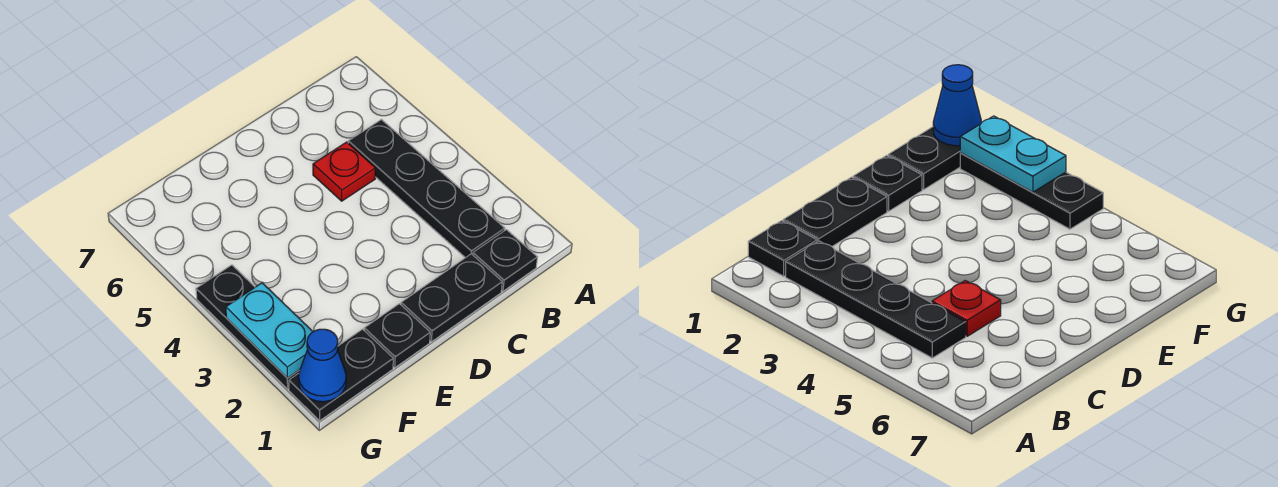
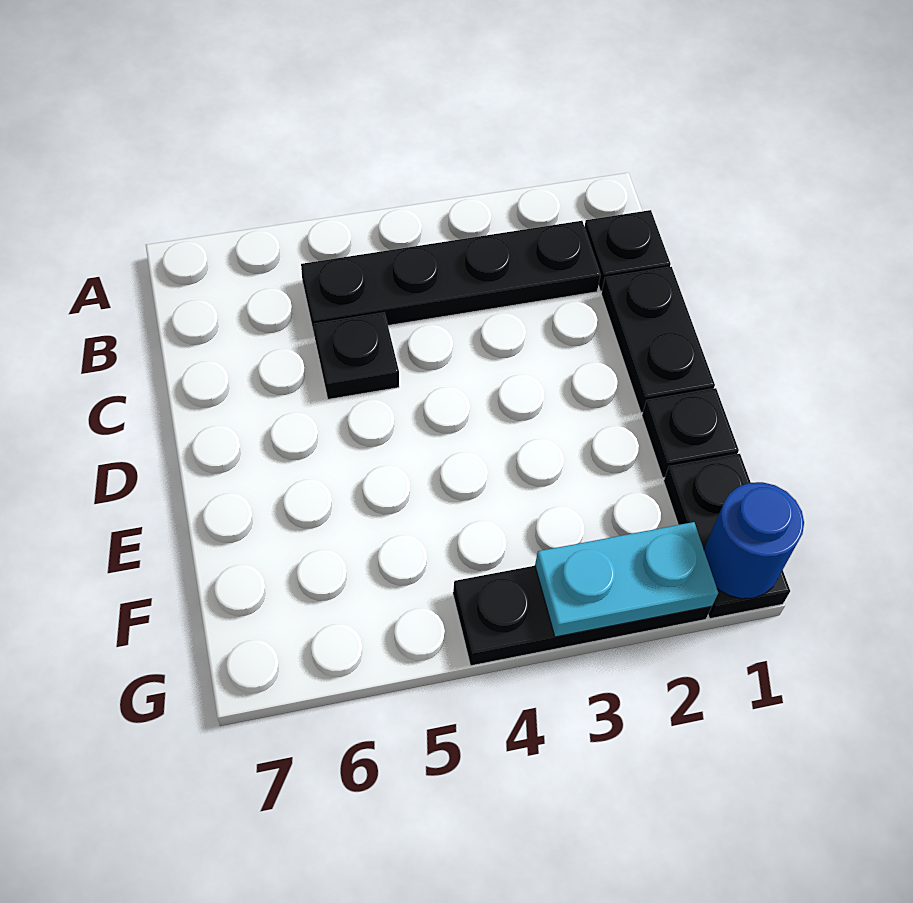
red plate C5 level 1 -> black plate C5 level 1
blue cone G1 level 2 -> blue round brick G1 level 2

